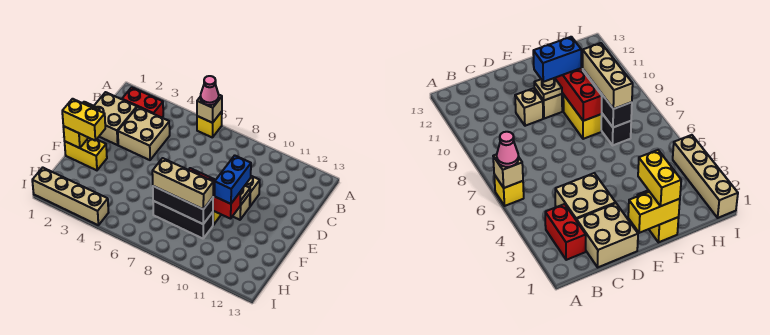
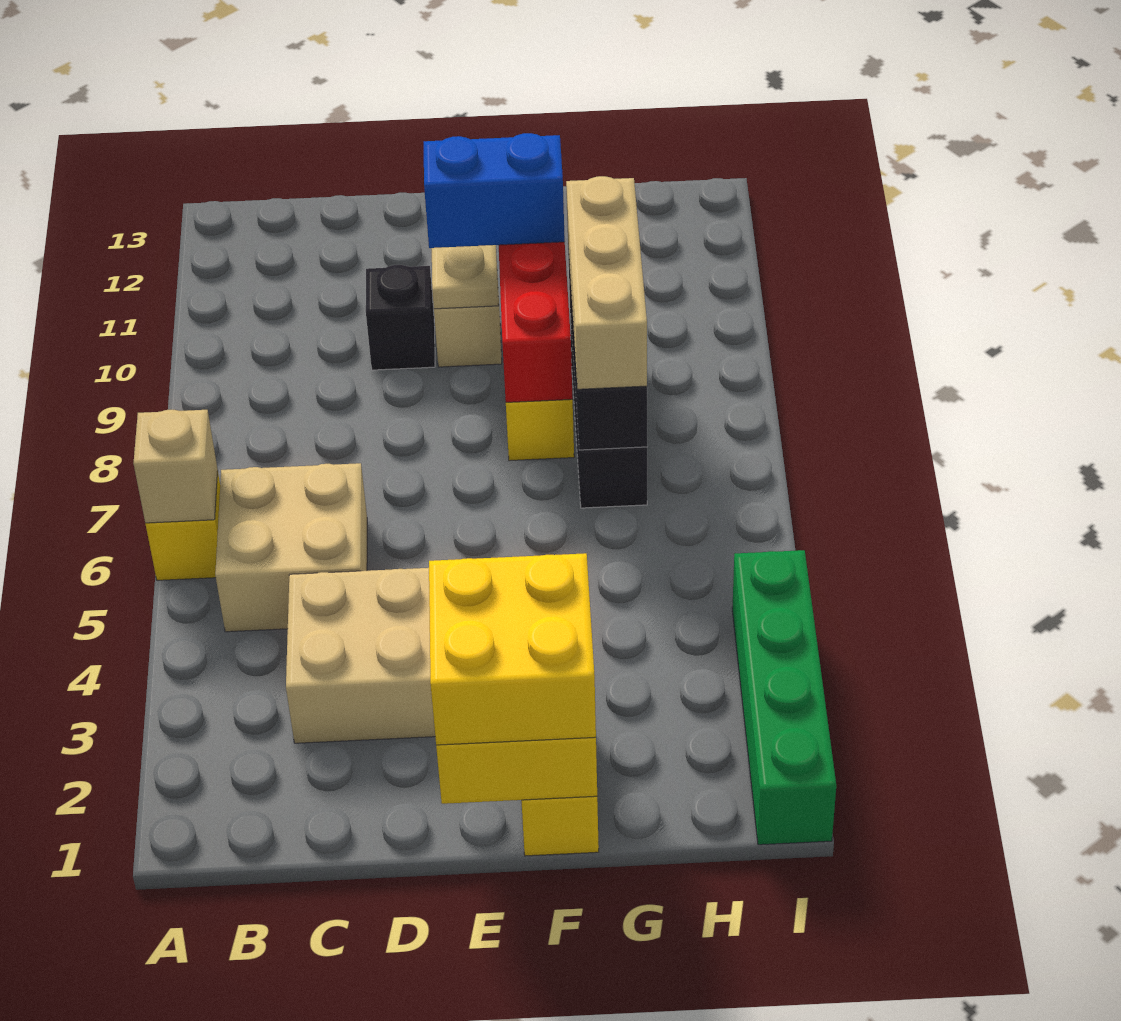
pink cone A6 level 3 -> none
red brick B2:B3 level 1 -> none
tan brick C1:D2 level 1 -> tan brick B5:C6 level 1
tan brick D10 level 1 -> black brick D10 level 1
yellow brick F1:F2 level 3 -> yellow brick E1:F2 level 3
tan brick I1:I4 level 1 -> green brick I1:I4 level 1

